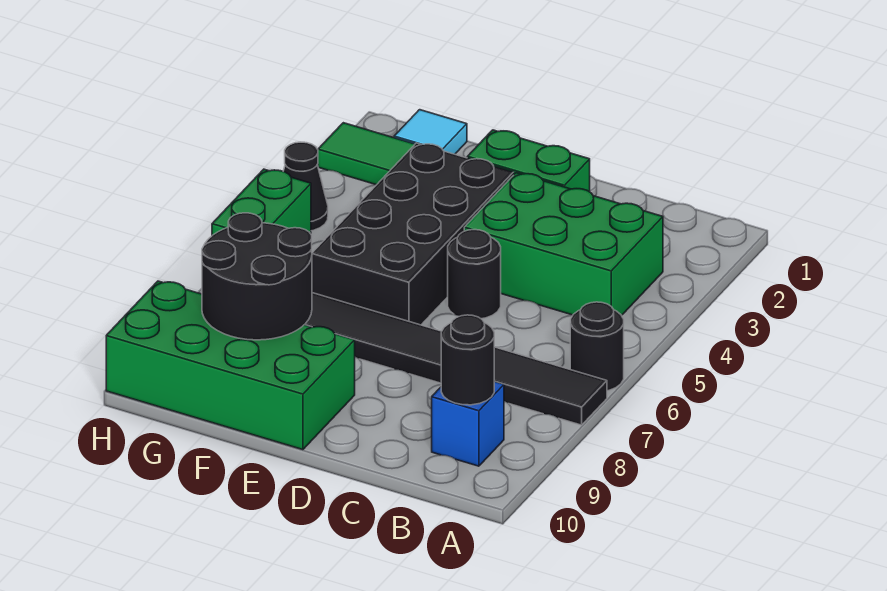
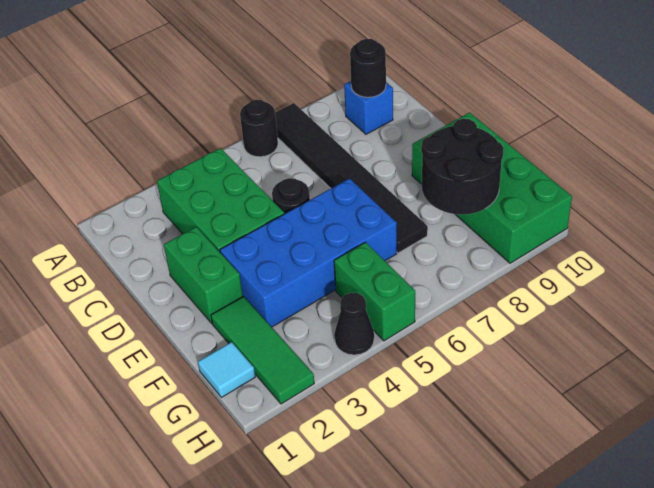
black brick E3:F6 level 1 -> blue brick E3:F6 level 1
green brick H5:H6 level 1 -> green brick G5:H5 level 1

